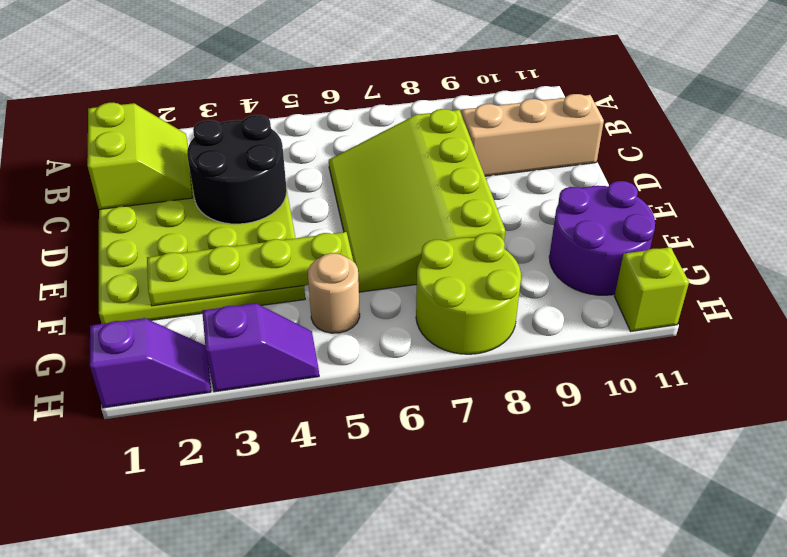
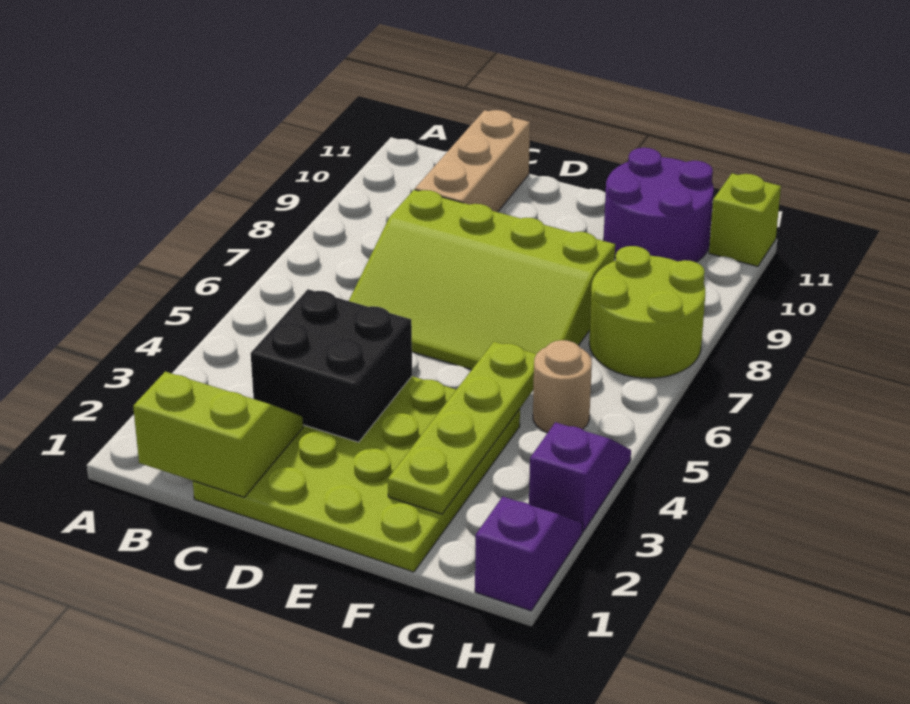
black round brick C3:D4 level 2 -> black brick C3:D4 level 2

